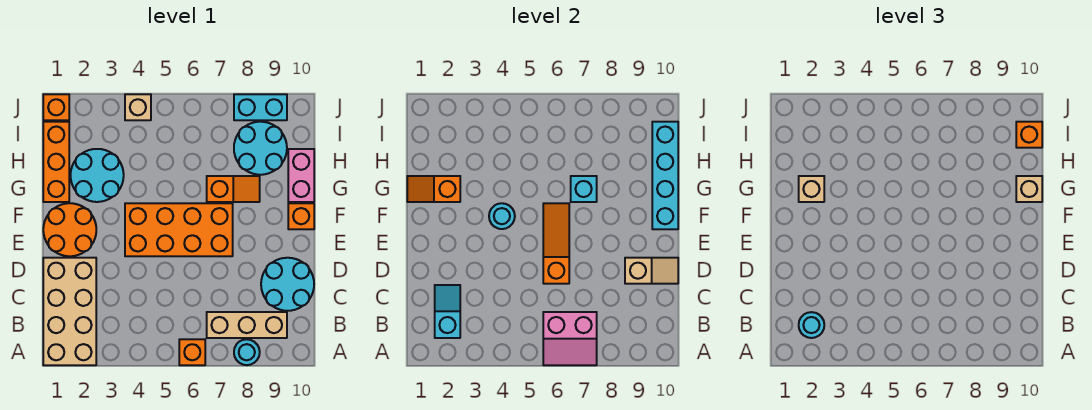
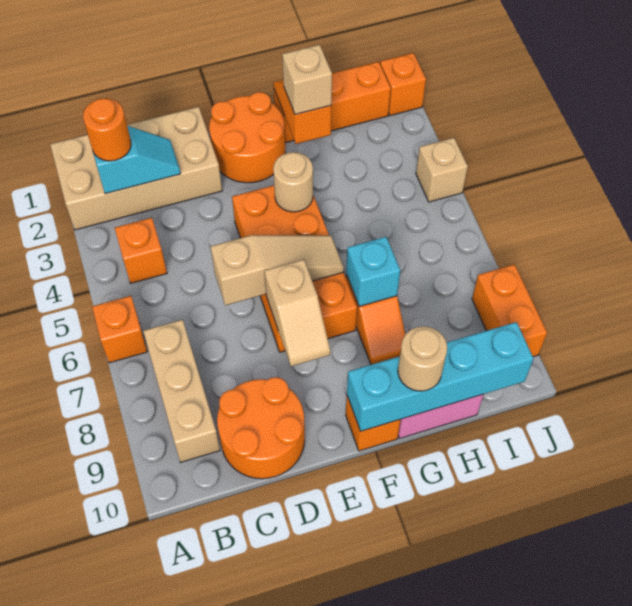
pink slope A6:B7 level 2 top B -> none
cyan round brick A8 level 1 -> none
cyan round brick B2 level 3 -> orange round brick B2 level 3
cyan round brick C9:D10 level 1 -> orange round brick C9:D10 level 1
orange slope D6:F6 level 2 top D -> tan slope D6:F6 level 2 top D
tan slope D9:D10 level 2 top 9 -> tan slope E7:E8 level 2 top 7
cyan round brick F4 level 2 -> tan round brick F4 level 2
cyan round brick G2:H3 level 1 -> none
tan brick G10 level 3 -> tan round brick G10 level 3
cyan round brick H8:I9 level 1 -> none
orange brick I10 level 3 -> orange brick B4 level 1
cyan brick J8:J9 level 1 -> orange brick J8:J9 level 1

